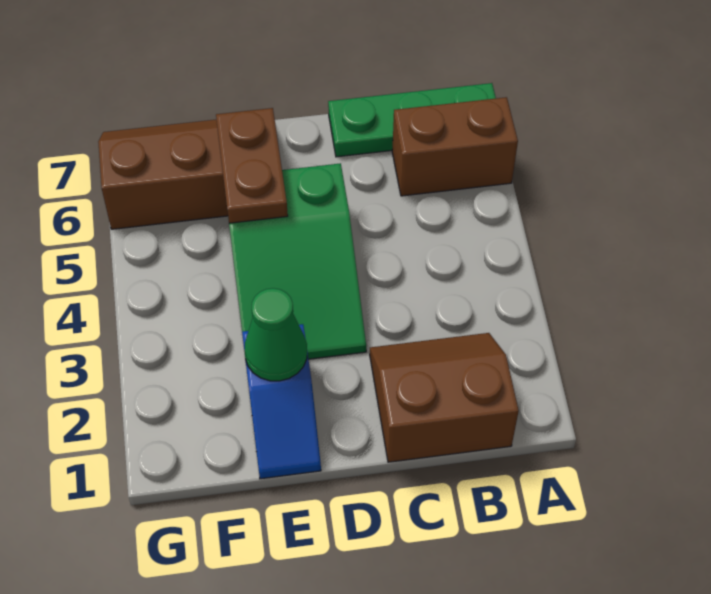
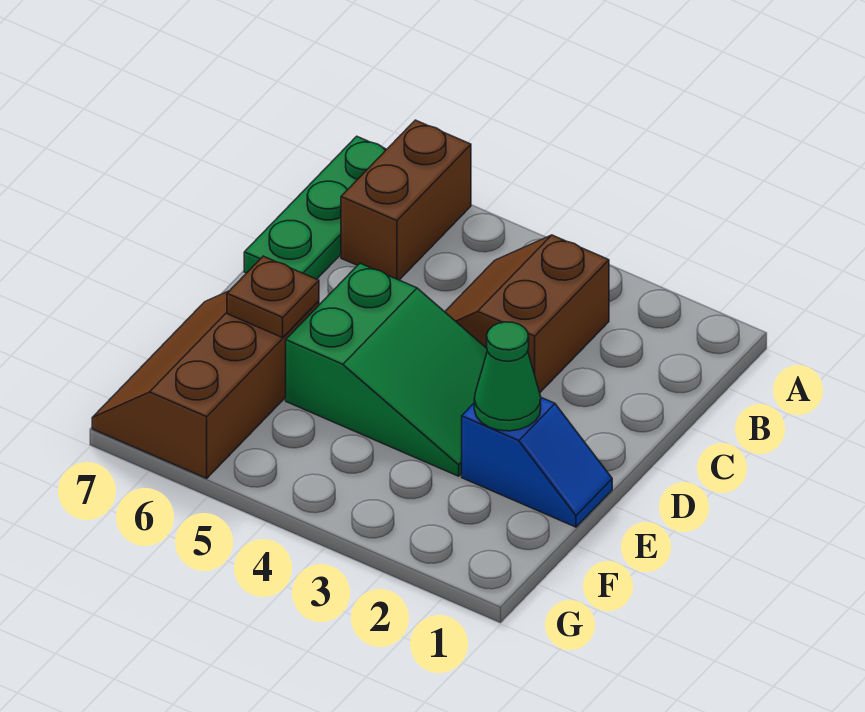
brown slope B1:C2 level 1 top 1 -> brown slope B3:C4 level 1 top 3
brown plate E5:E6 level 2 -> brown plate E6 level 2

